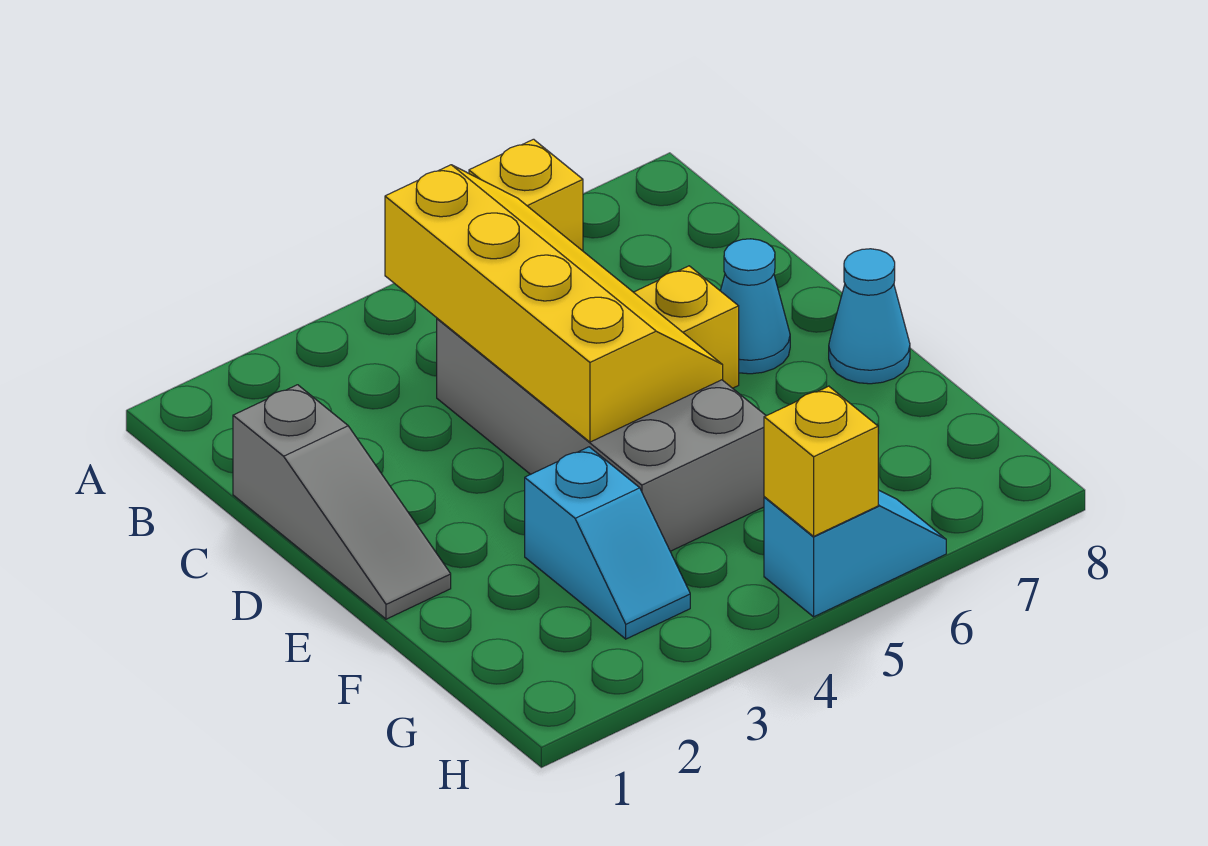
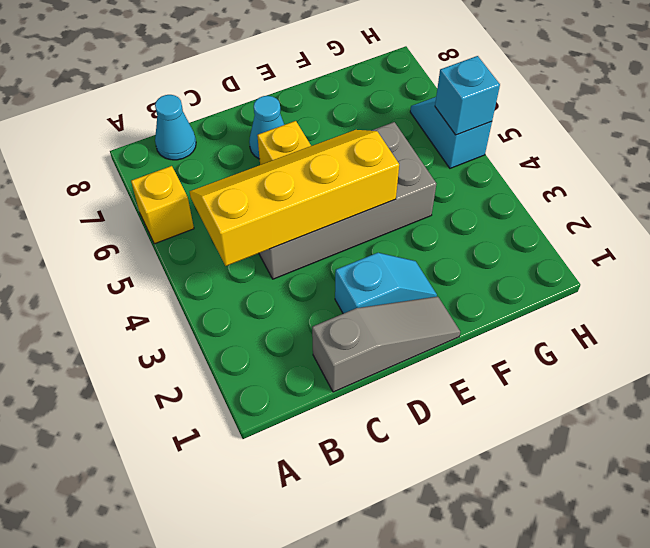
cyan cone E8 level 1 -> cyan cone B8 level 1
cyan slope F3:G3 level 1 top F -> cyan slope D2:E2 level 1 top D
yellow brick H5 level 2 -> cyan brick H5 level 2

